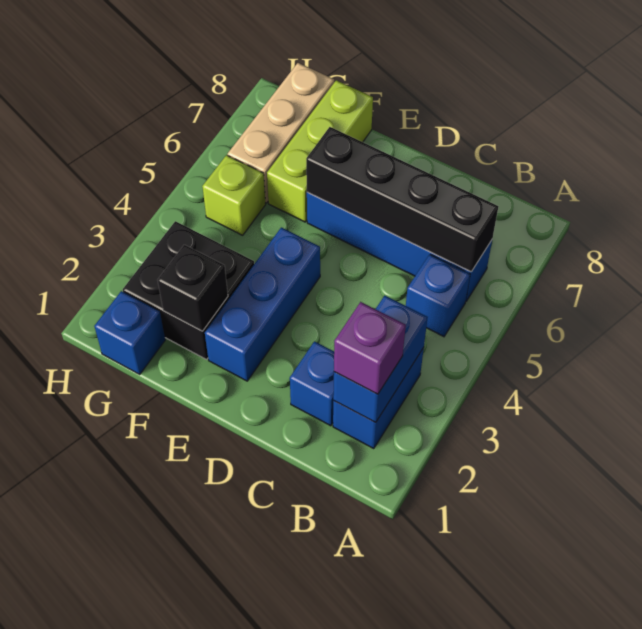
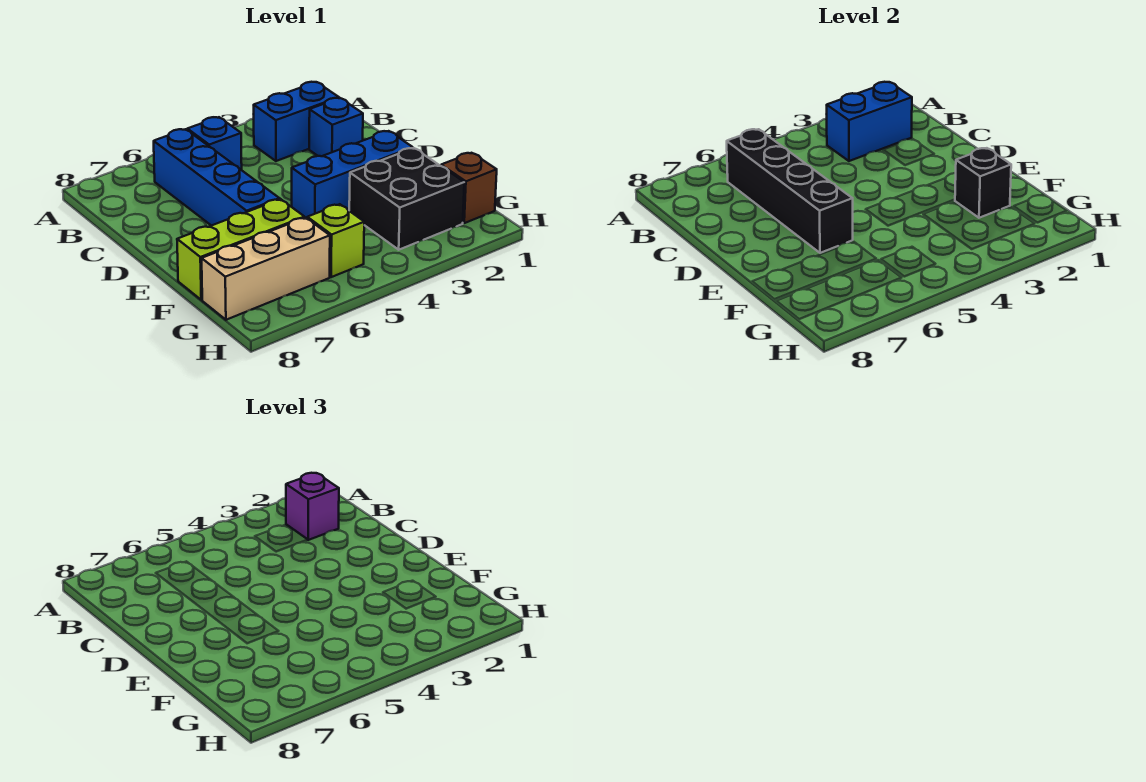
blue brick G1 level 1 -> brown brick G1 level 1

